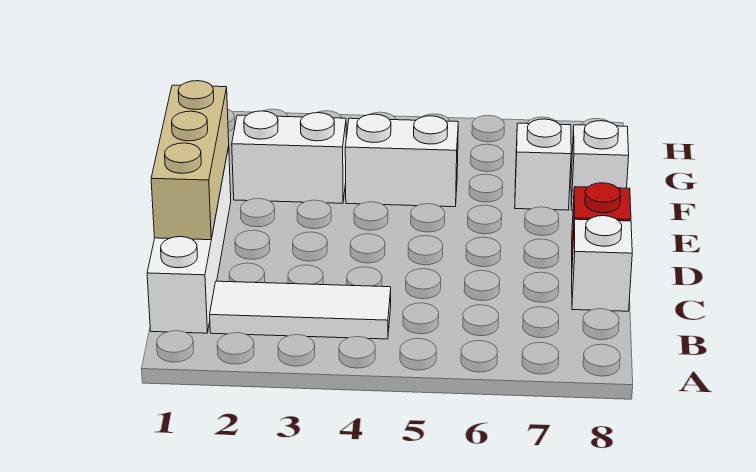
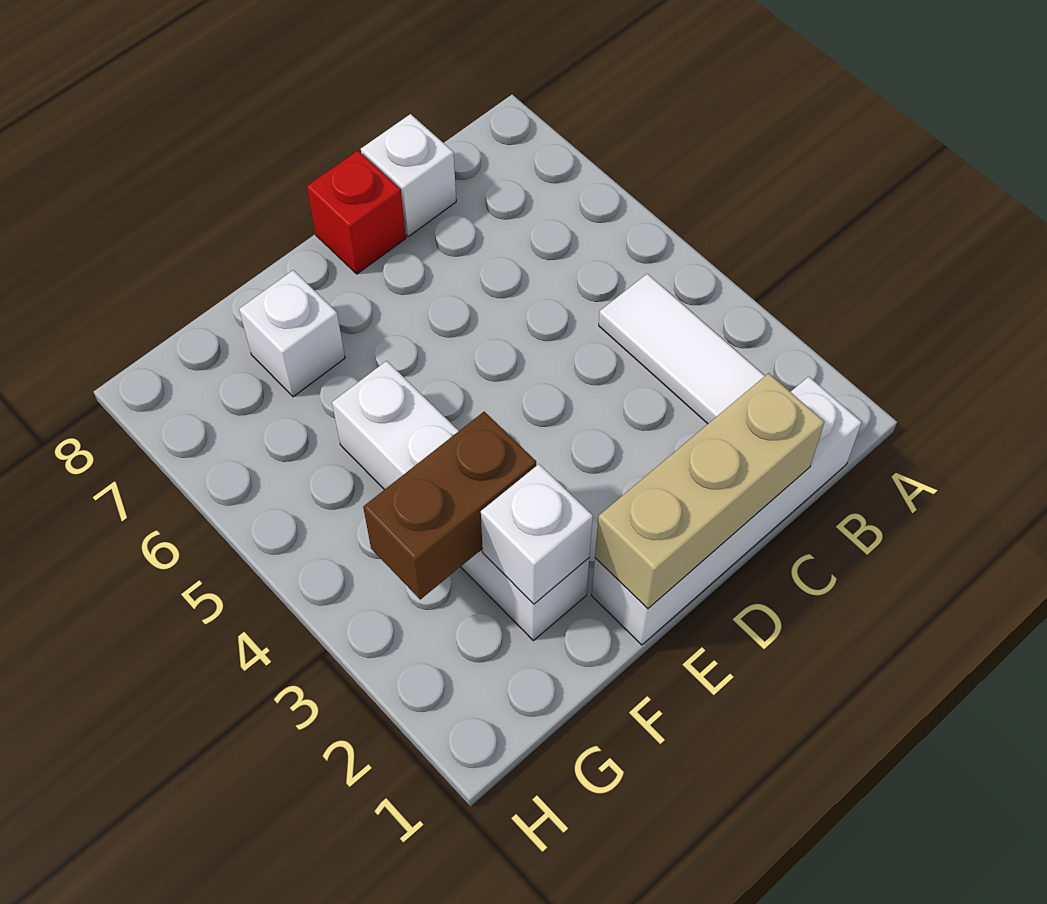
none -> brown brick F3:G3 level 2
white brick F8 level 1 -> white brick F2 level 2

